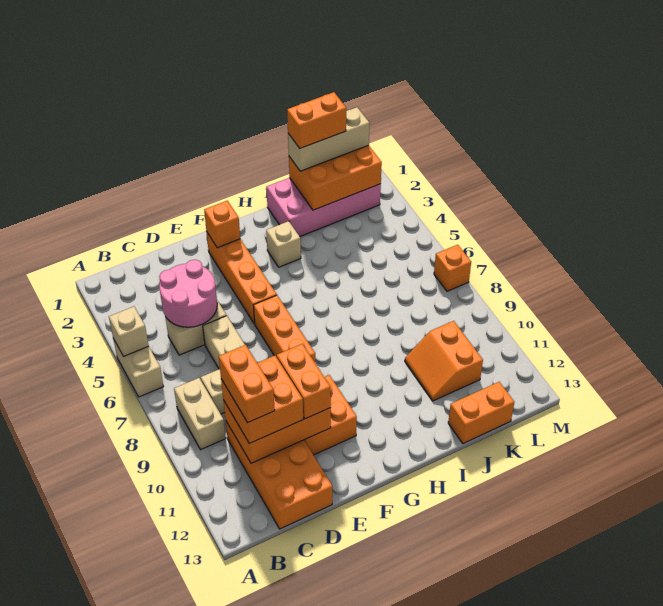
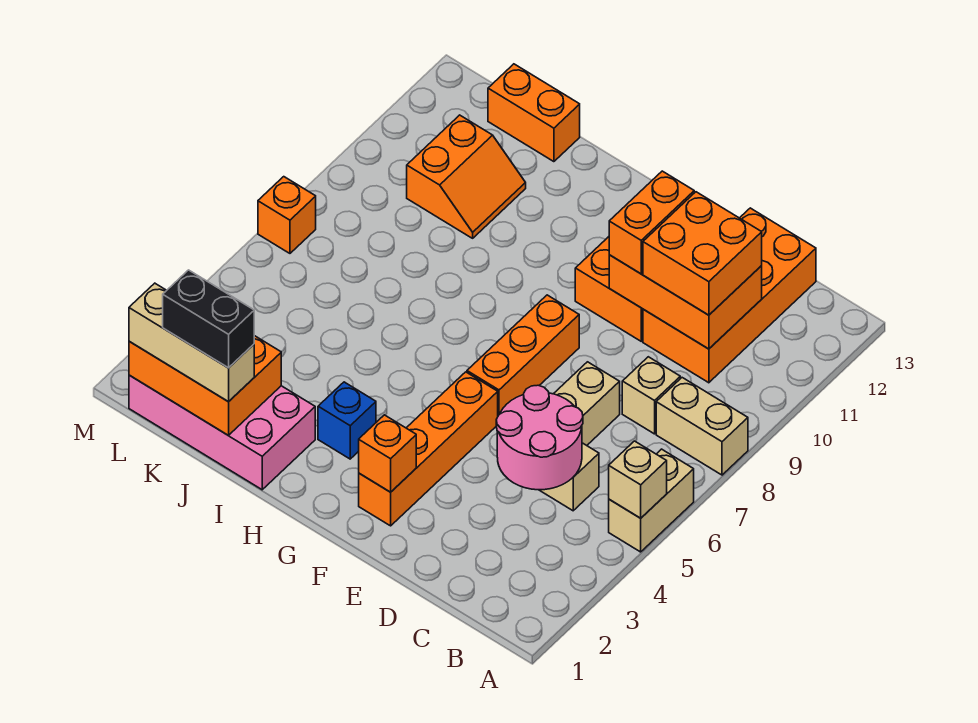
tan brick B8:B9 level 1 -> tan brick A8:B8 level 1
orange brick C10:C11 level 4 -> none
tan brick H3 level 1 -> blue brick H3 level 1
orange brick J1:K1 level 4 -> black brick J1:K1 level 4

